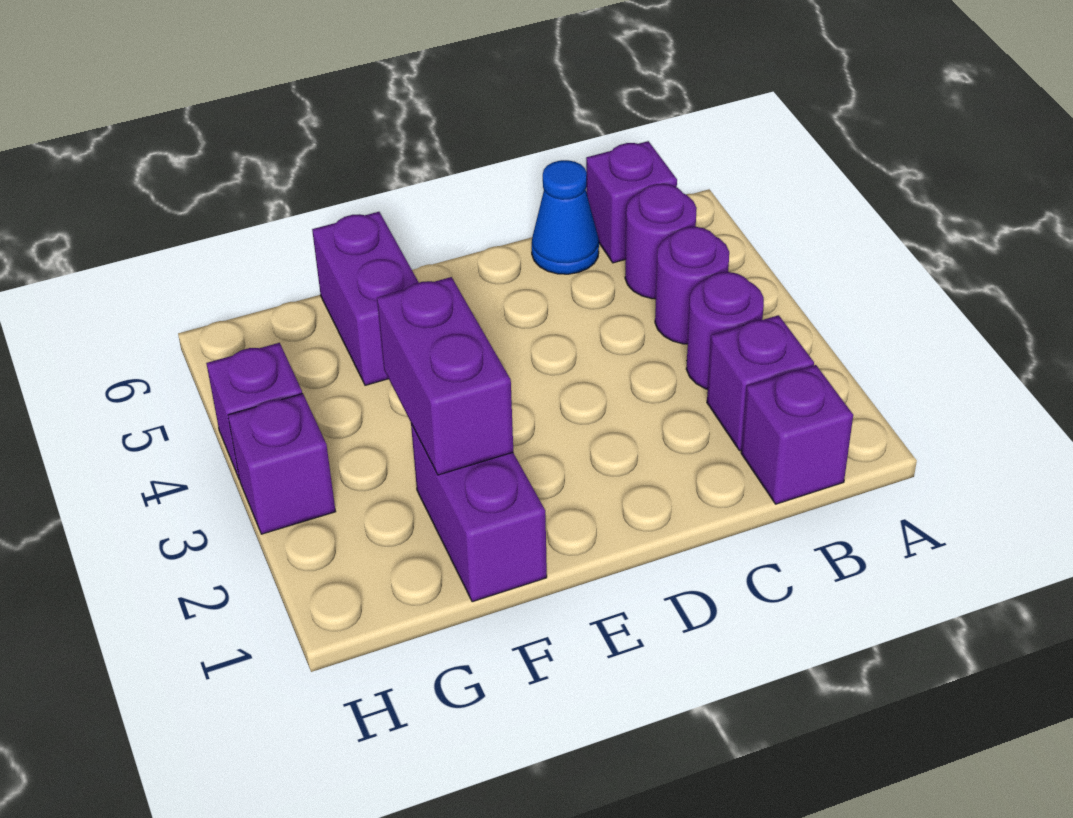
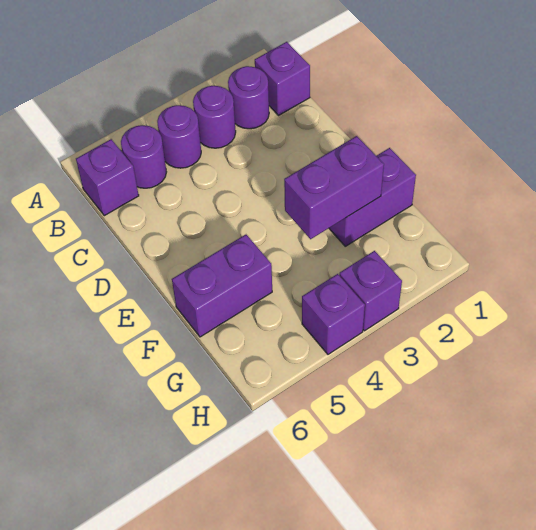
purple brick B2 level 1 -> purple round brick B2 level 1
blue cone C6 level 1 -> none

